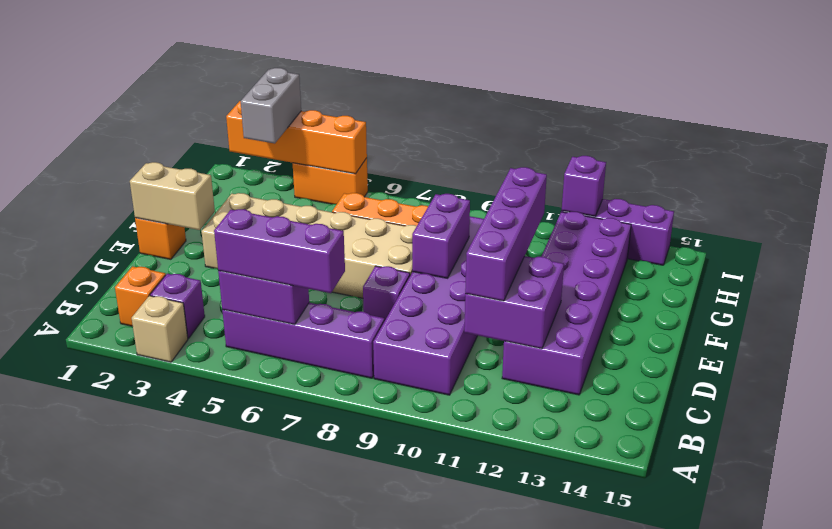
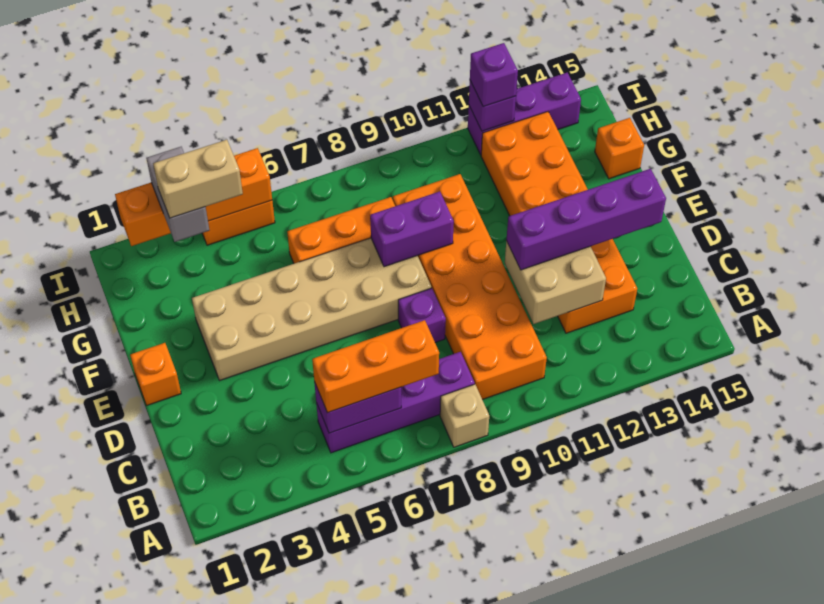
tan brick A3 level 1 -> tan brick A8 level 1
orange brick B2 level 1 -> orange brick G15 level 1
purple brick B3 level 1 -> purple brick I12 level 3
purple brick B5:B7 level 3 -> orange brick B5:B7 level 3
purple brick B9:G10 level 1 -> orange brick B9:G10 level 1
purple brick C11:D12 level 2 -> tan brick C11:D12 level 2
purple brick C11:F11 level 3 -> purple brick D11:D14 level 3
purple brick C12:H13 level 1 -> orange brick C12:H13 level 1
tan brick E1:E2 level 2 -> tan brick H3:H4 level 4
purple brick E9:F9 level 2 -> purple brick F8:F9 level 2

